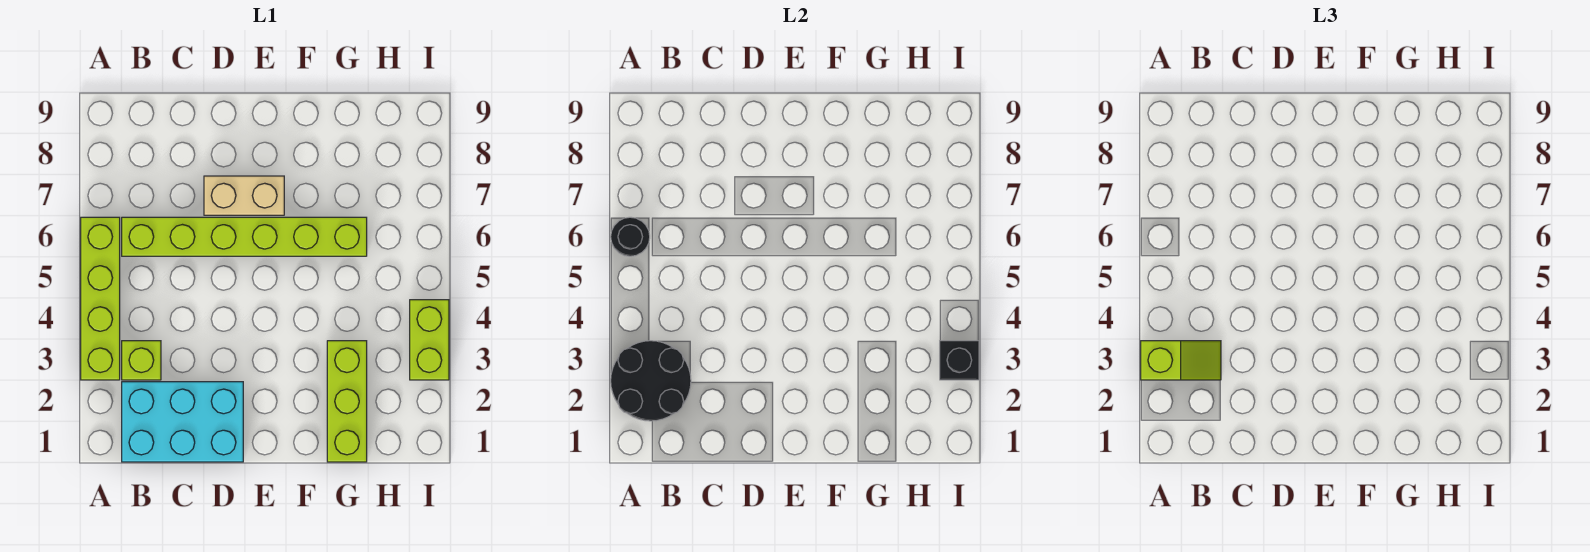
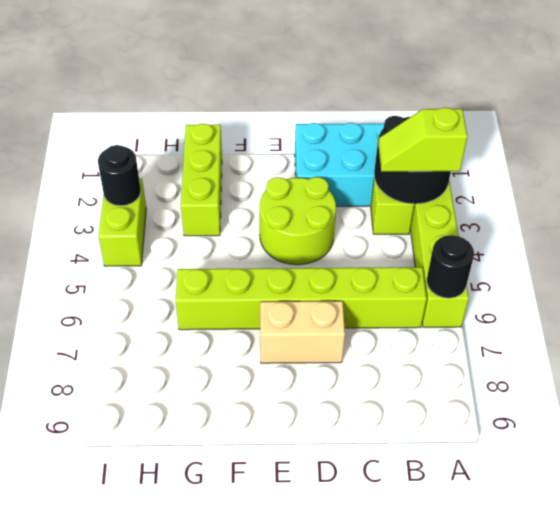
none -> lime round brick D3:E4 level 1
black brick I3 level 2 -> black round brick I3 level 2

